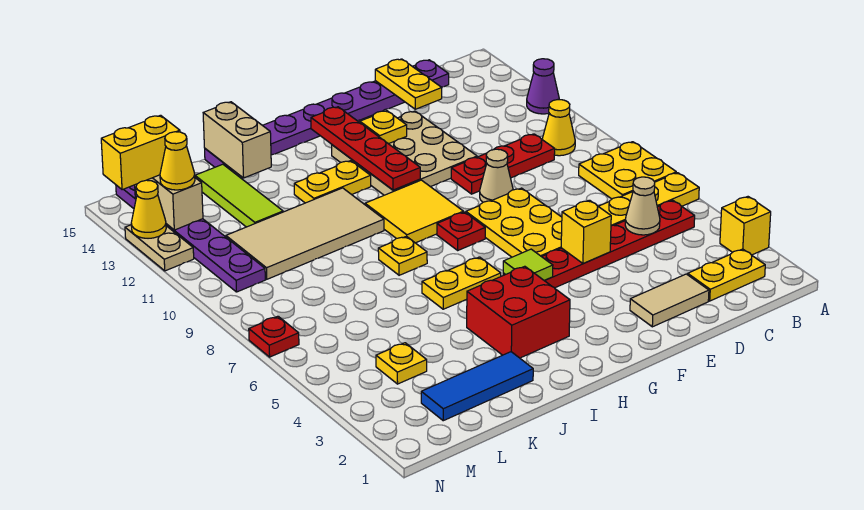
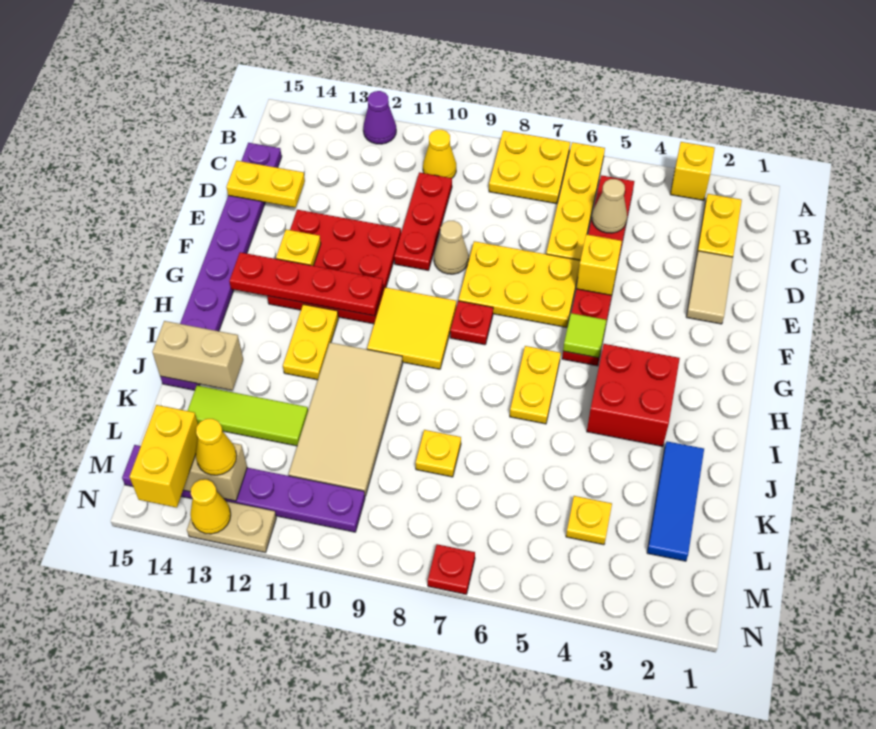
tan plate E11:G13 level 1 -> red plate E11:G13 level 1
yellow plate I8 level 1 -> yellow plate K8 level 1

